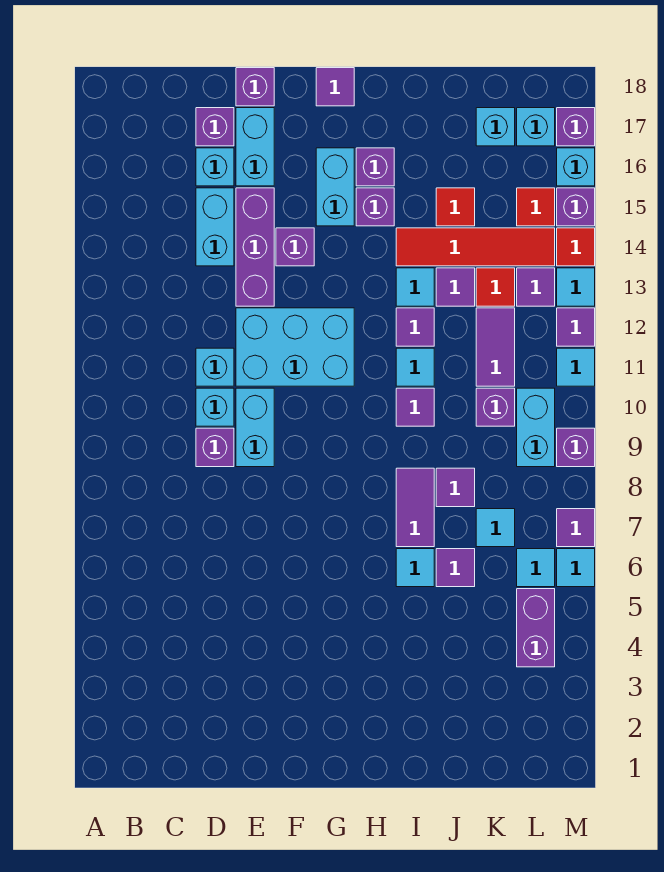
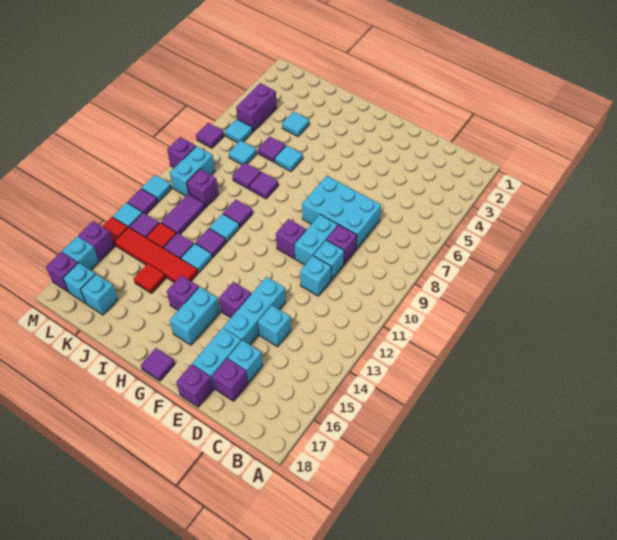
cyan brick D14:D15 level 1 -> cyan brick D14 level 1
cyan brick E11:G12 level 1 -> cyan brick D7:F8 level 1
purple brick E13:E15 level 1 -> cyan brick E13:E15 level 1
purple brick H16 level 1 -> purple brick F10 level 1
purple tile I7:I8 level 1 -> purple tile I8 level 1
red tile L15 level 1 -> none
cyan tile M6 level 1 -> cyan tile J4 level 1

